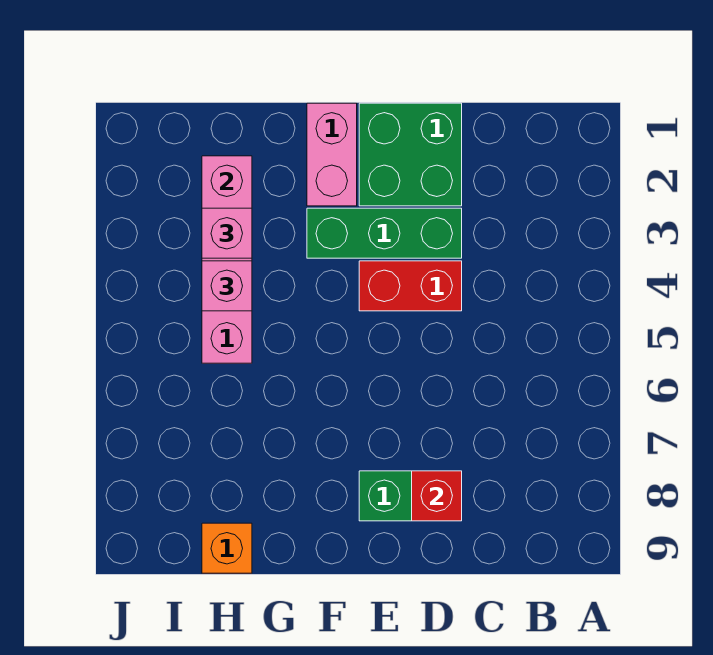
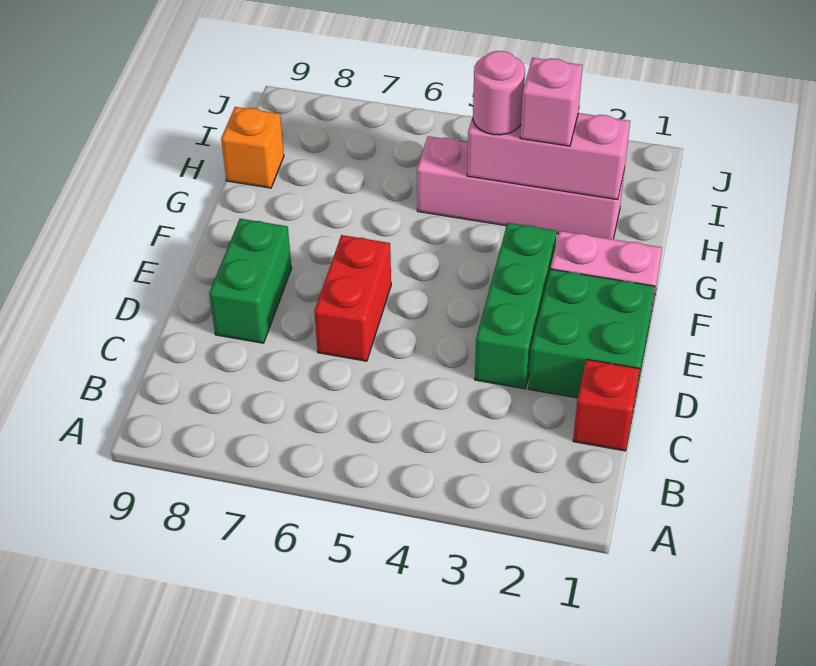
red brick D4:E4 level 1 -> red brick D6:E6 level 1
red brick D8 level 2 -> red brick C1 level 1
pink brick H4 level 3 -> pink round brick H4 level 3

